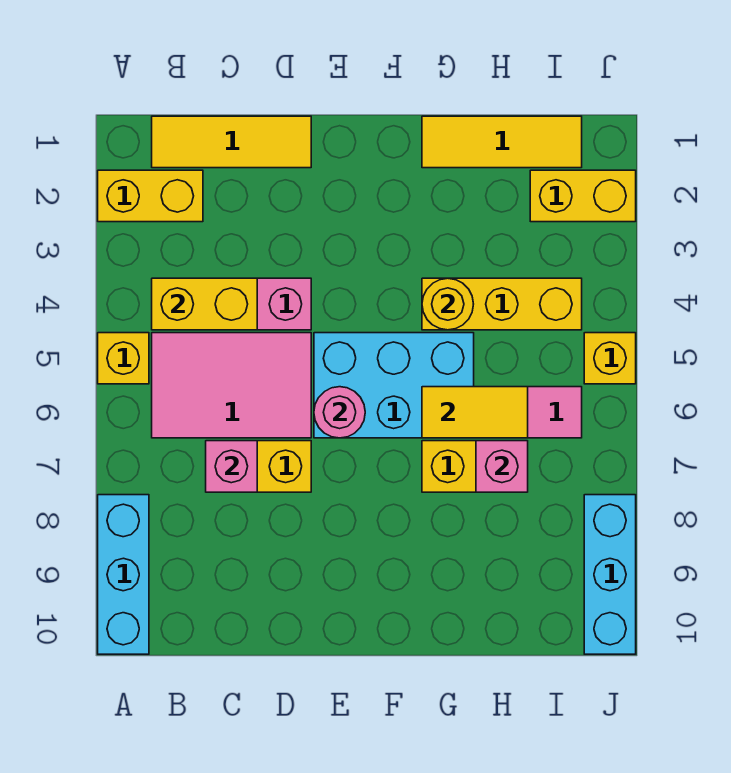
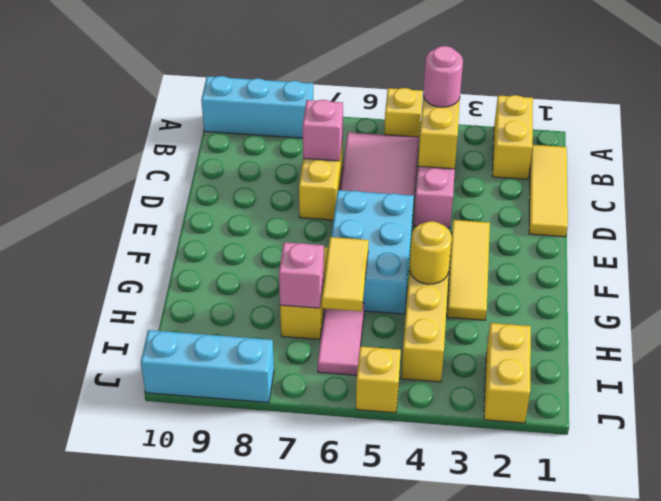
pink round brick E6 level 2 -> pink round brick B4 level 3
yellow tile G1:I1 level 1 -> yellow tile E3:G3 level 1

